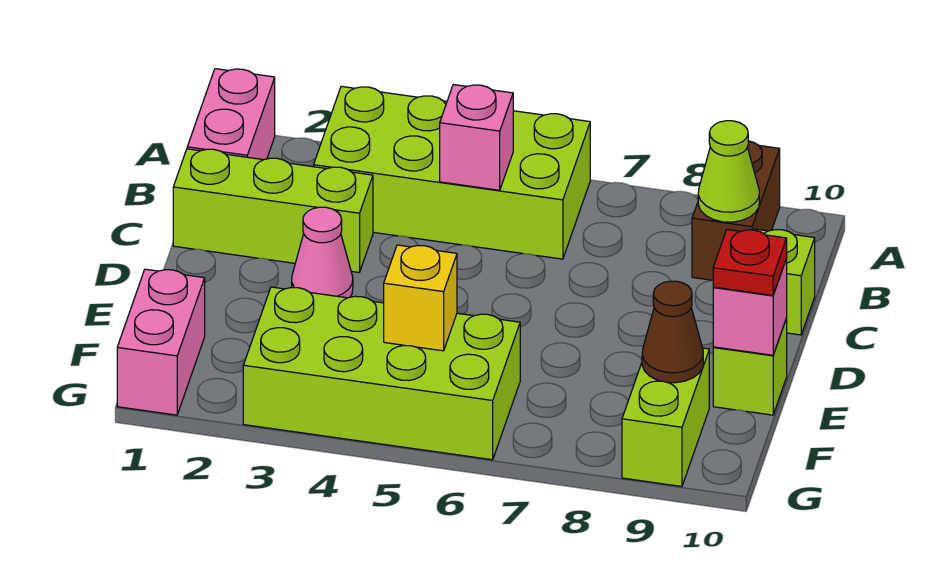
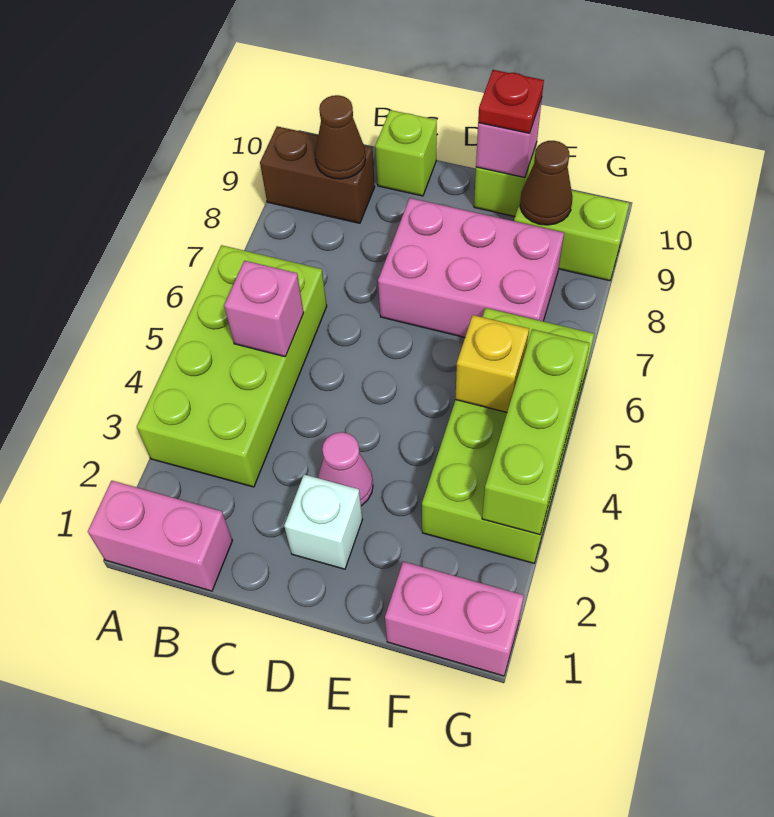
lime cone B9 level 2 -> brown cone B9 level 2
lime brick C1:C3 level 1 -> lime brick G3:G5 level 2
none -> white brick D2 level 1
none -> pink brick D7:F8 level 1

